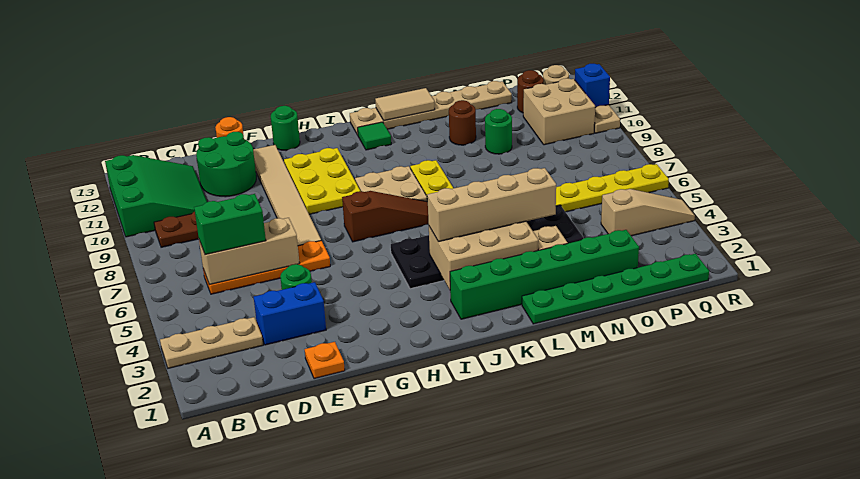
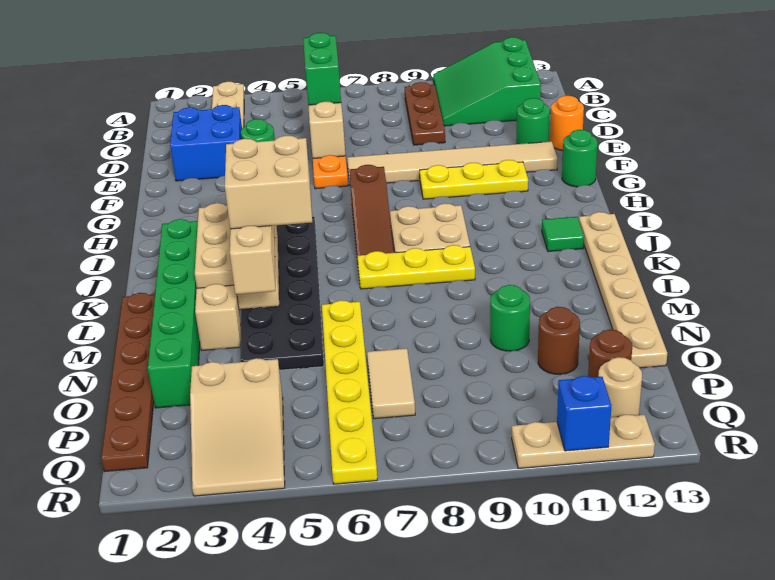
green slope A10:C12 level 1 top A -> green slope A10:C12 level 1 top 12
blue brick D3:E3 level 1 -> blue brick D2:E3 level 1
green round brick D11:E12 level 1 -> green round brick E12 level 1
orange plate E1 level 1 -> none
yellow plate G9:H11 level 1 -> yellow plate G9:G11 level 1
tan tile K13:L13 level 2 -> tan tile O7:P7 level 1
green plate L1:Q1 level 1 -> brown plate L1:Q1 level 1
brown round brick M11 level 1 -> brown round brick O11 level 1
tan slope P4:R4 level 1 top P -> tan slope P3:R4 level 1 top P
tan brick P10:Q11 level 1 -> tan brick K4:L5 level 4

